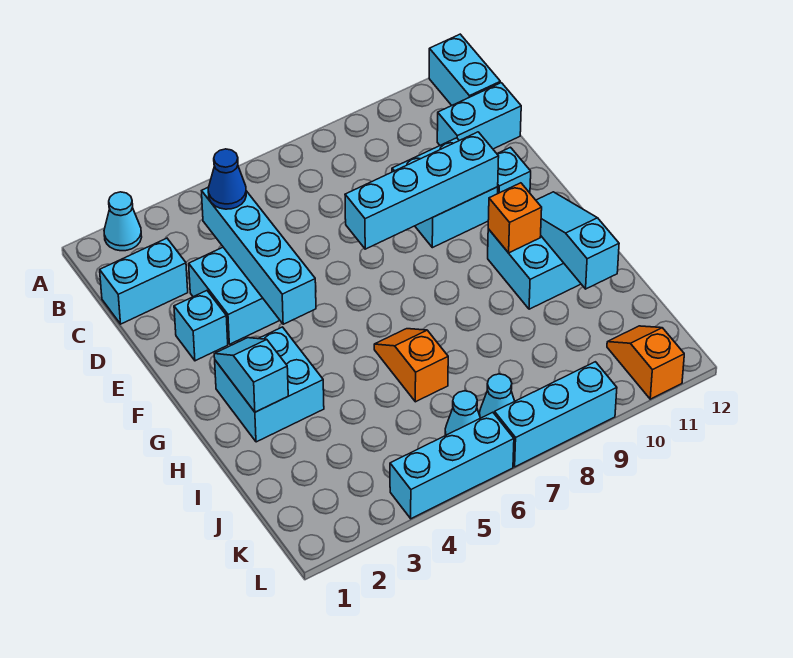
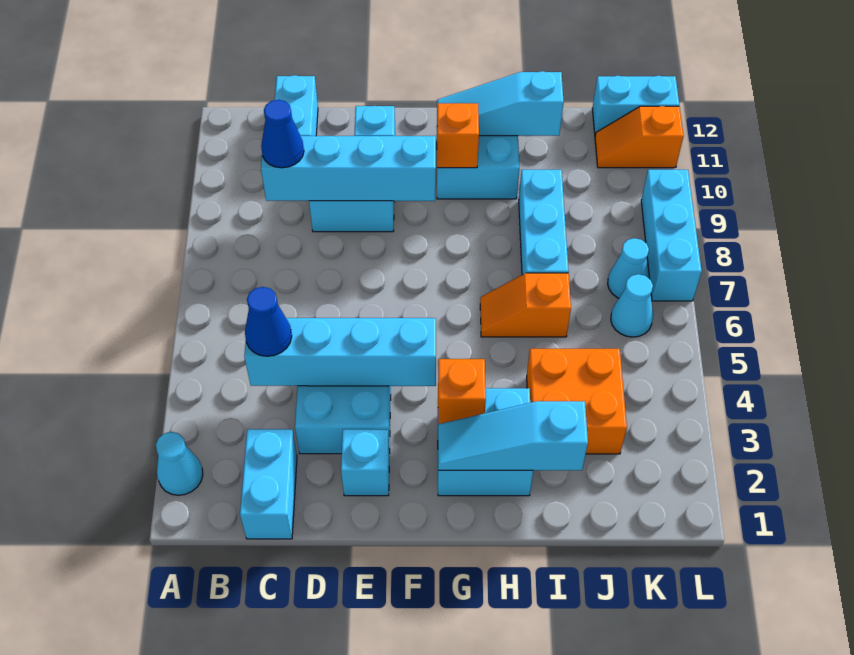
cyan brick A12:B12 level 1 -> cyan brick K12:L12 level 1
none -> blue cone C9 level 3
cyan brick E7:E10 level 2 -> cyan brick C9:F9 level 2
cyan slope G2:H2 level 2 top H -> cyan slope G2:I2 level 2 top I
none -> orange brick G3 level 2
none -> orange brick I3:J4 level 1
cyan brick L4:L6 level 1 -> cyan brick I7:I9 level 1

